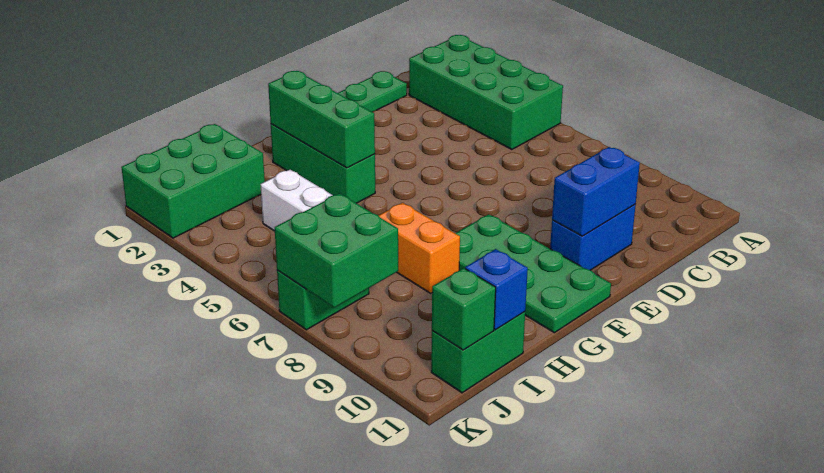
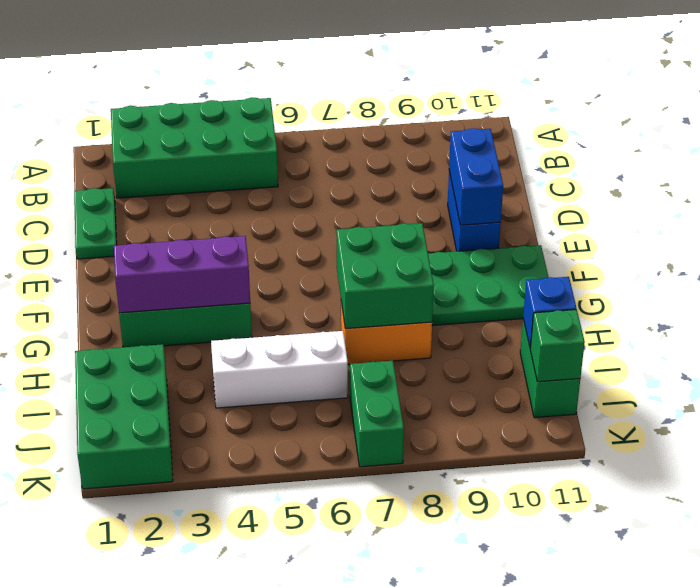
green brick G2:G4 level 2 -> purple brick G2:G4 level 2
green brick J7:K8 level 2 -> green brick G7:H8 level 2

